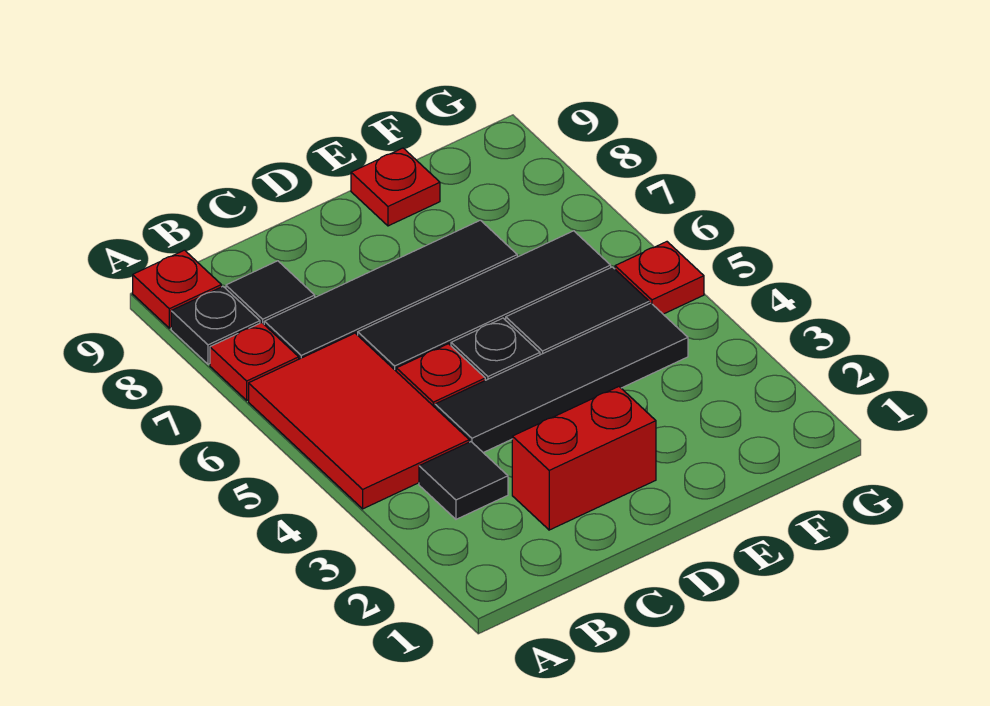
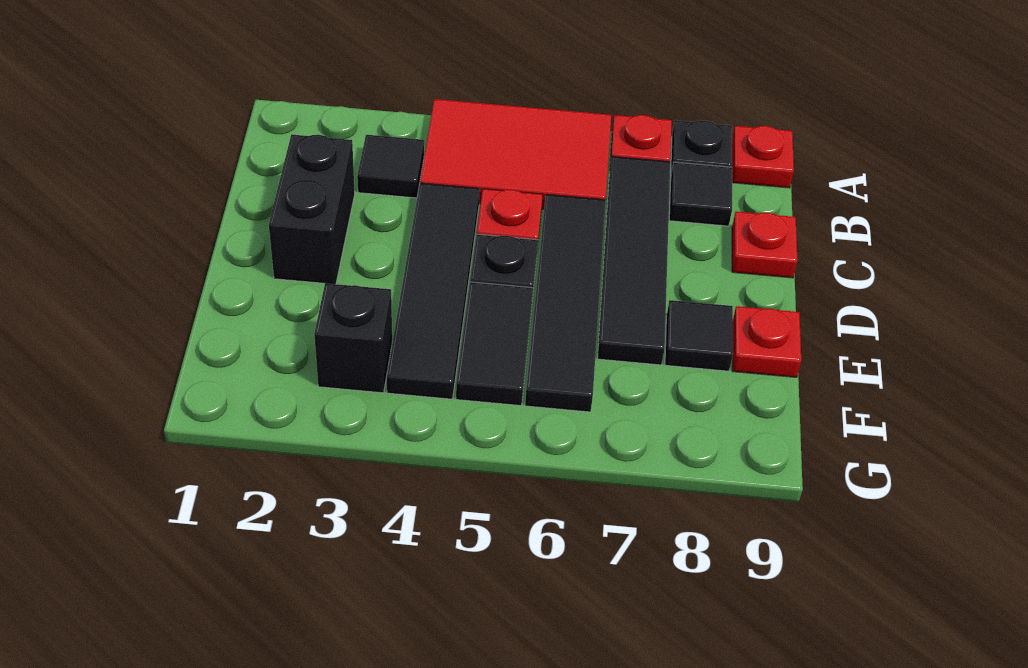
red brick C2:D2 level 1 -> black brick C2:D2 level 1
none -> black tile E8 level 1
none -> black brick F3 level 1
red plate G5 level 1 -> red plate C9 level 1

